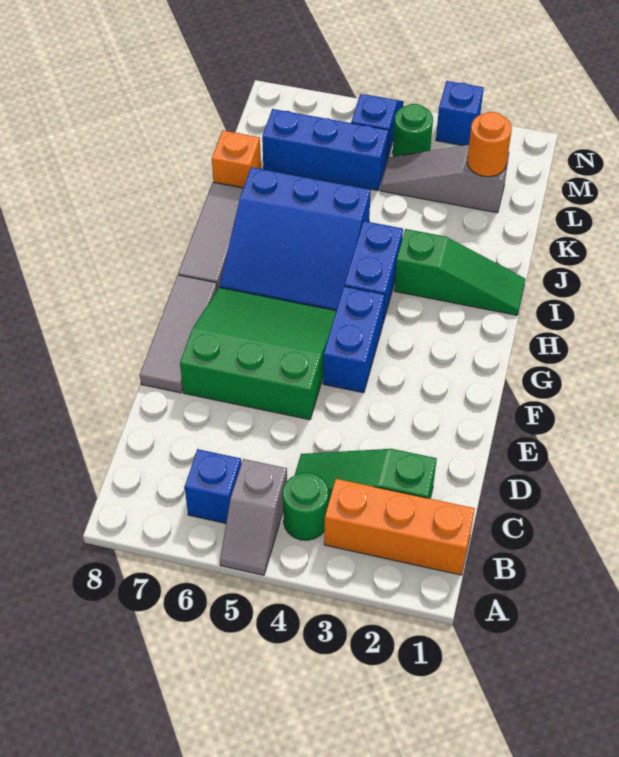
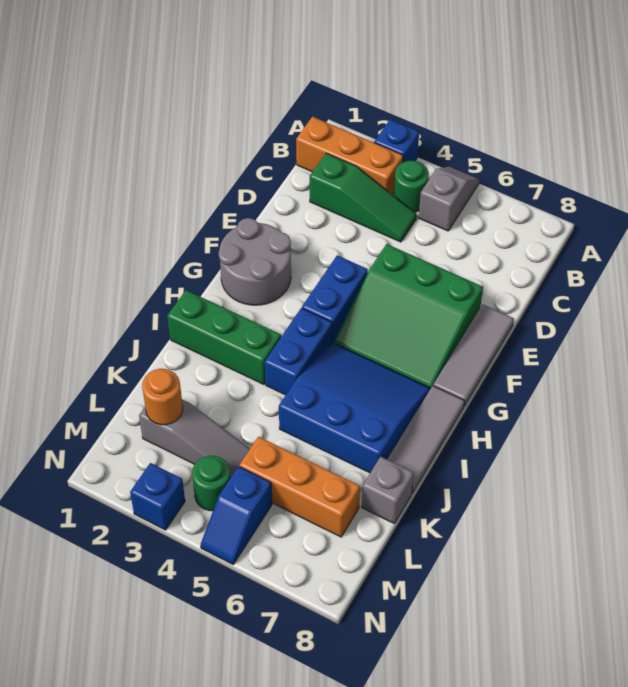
blue brick B6 level 1 -> blue brick A3 level 1
none -> grey round brick F1:G2 level 1
green slope I1:I3 level 1 top 3 -> green brick I1:I3 level 1
orange brick K8 level 1 -> grey brick K8 level 1
blue brick L5:L7 level 1 -> orange brick L5:L7 level 1

